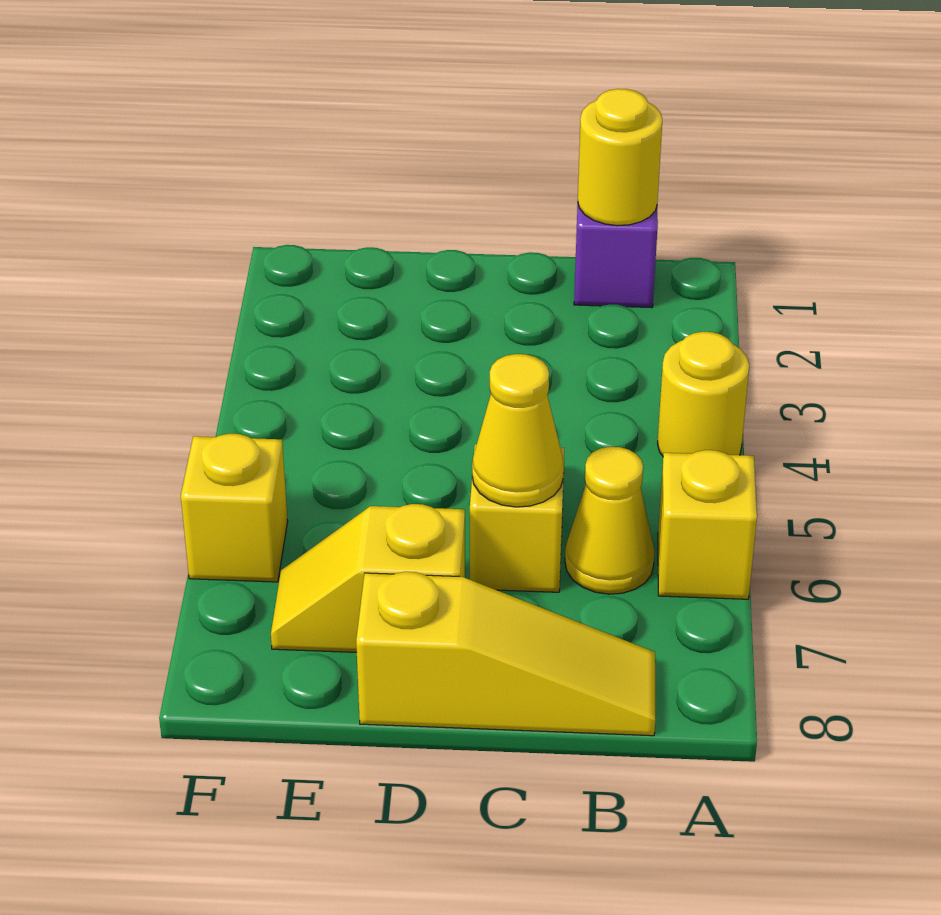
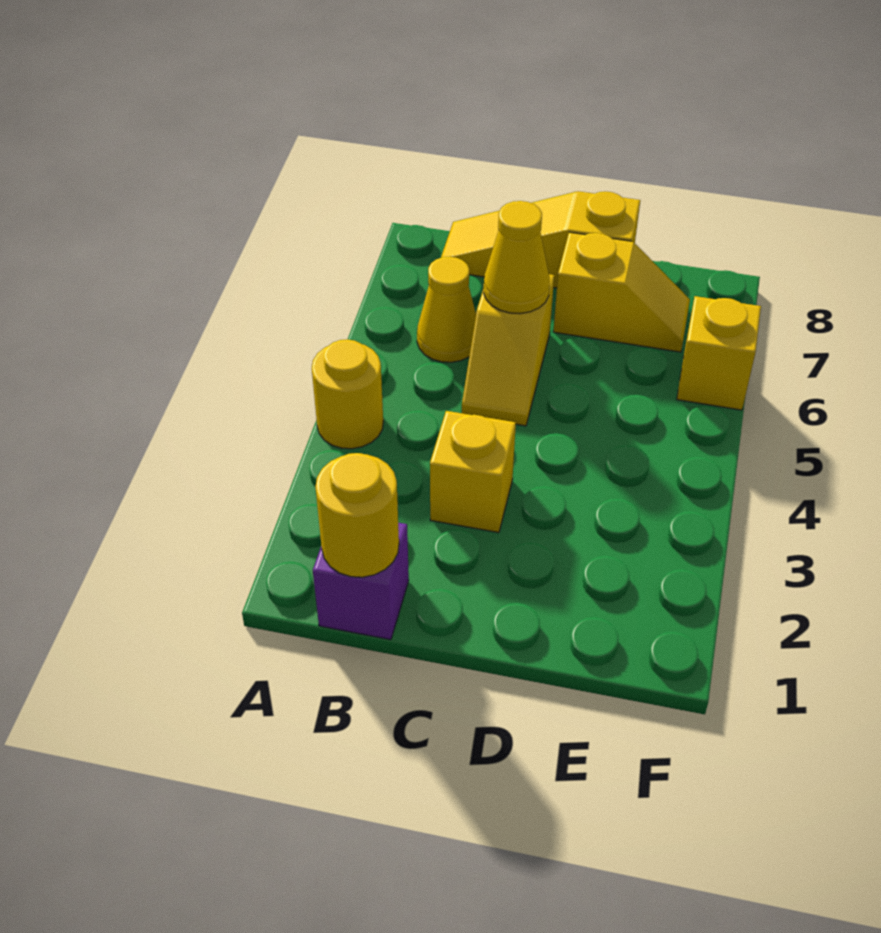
yellow brick A6 level 1 -> yellow brick C3 level 1

